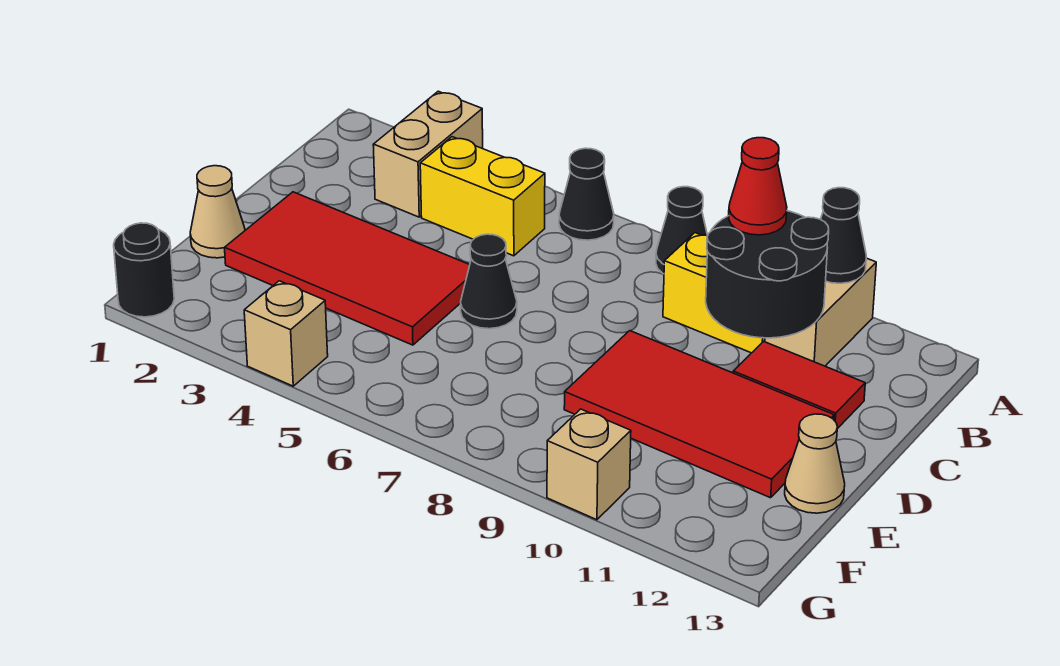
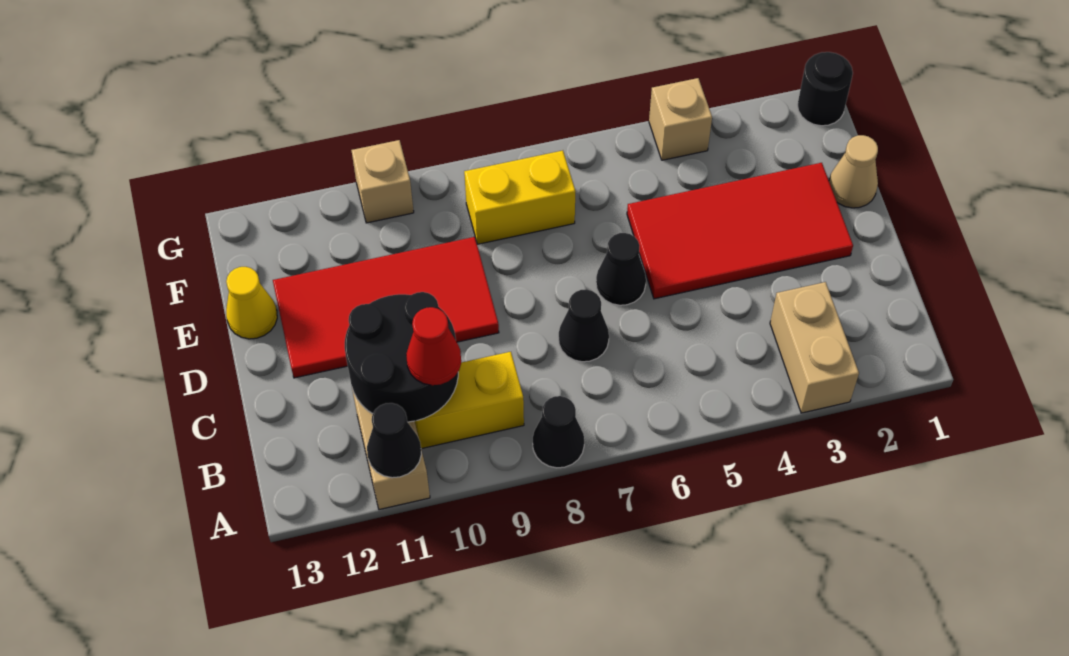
black cone A6 level 1 -> black cone C7 level 1
yellow brick B4:B5 level 1 -> yellow brick F7:F8 level 1
red tile C11:C12 level 1 -> none
tan cone E13 level 1 -> yellow cone E13 level 1

